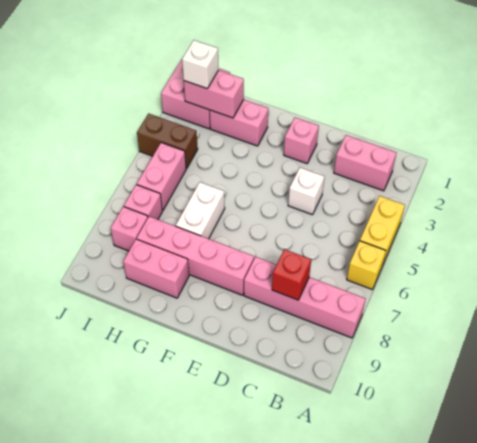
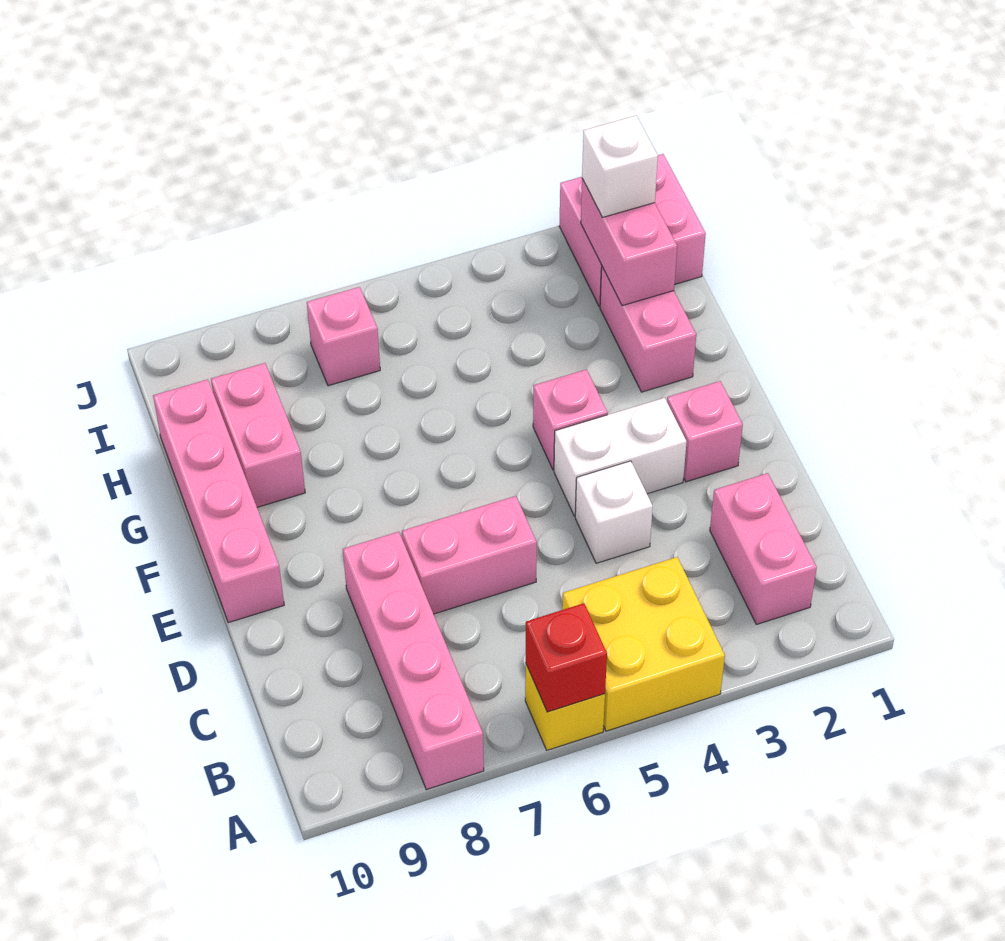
yellow brick A4:A5 level 1 -> yellow brick A4:B5 level 1
red brick C8 level 2 -> red brick A6 level 2
pink brick E8:H8 level 1 -> pink brick E10:H10 level 1
white brick G6:G7 level 1 -> white brick E3:E4 level 1
brown brick I4:J4 level 1 -> none
pink brick I5:I6 level 1 -> pink brick D6:D7 level 1
pink brick I8 level 1 -> pink brick F4 level 1

